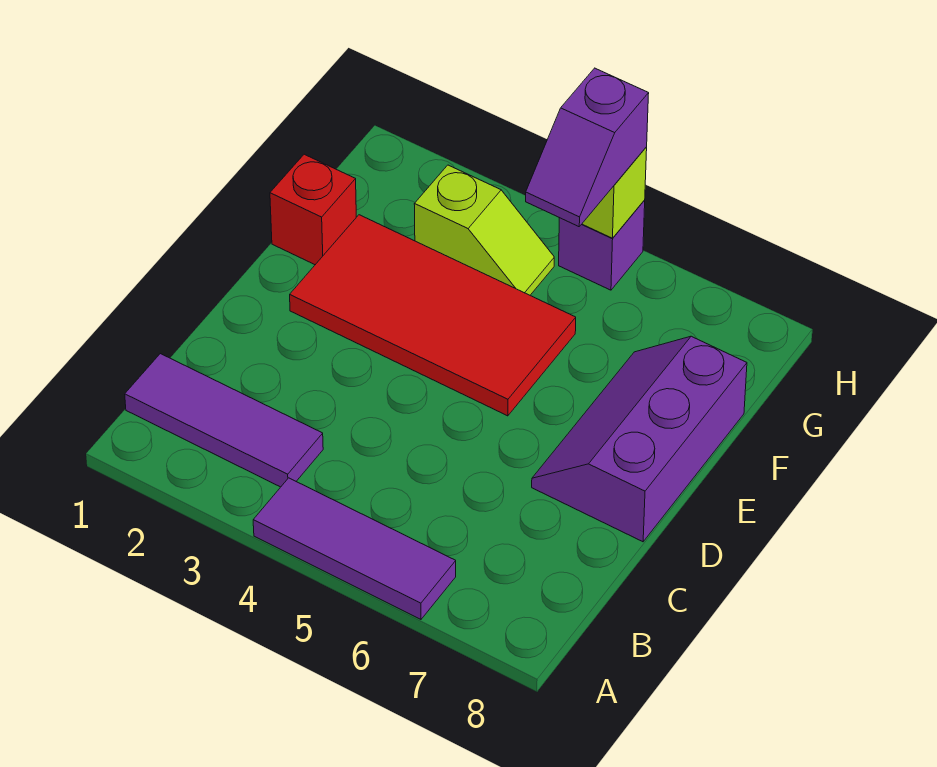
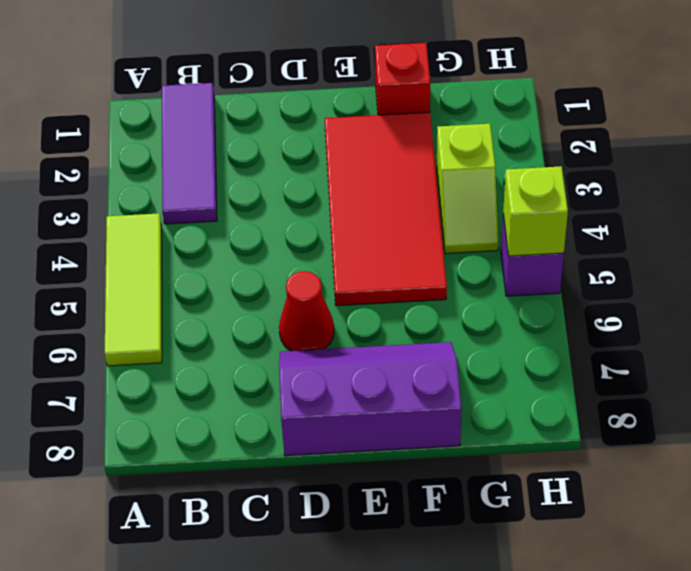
purple tile A4:A6 level 1 -> lime tile A4:A6 level 1
none -> red cone D6 level 1
purple slope G5:H5 level 3 top H -> none

